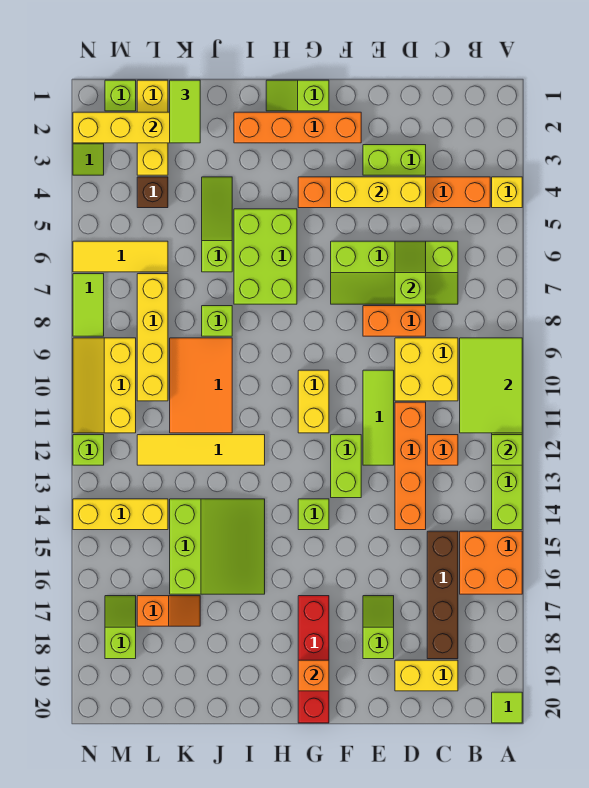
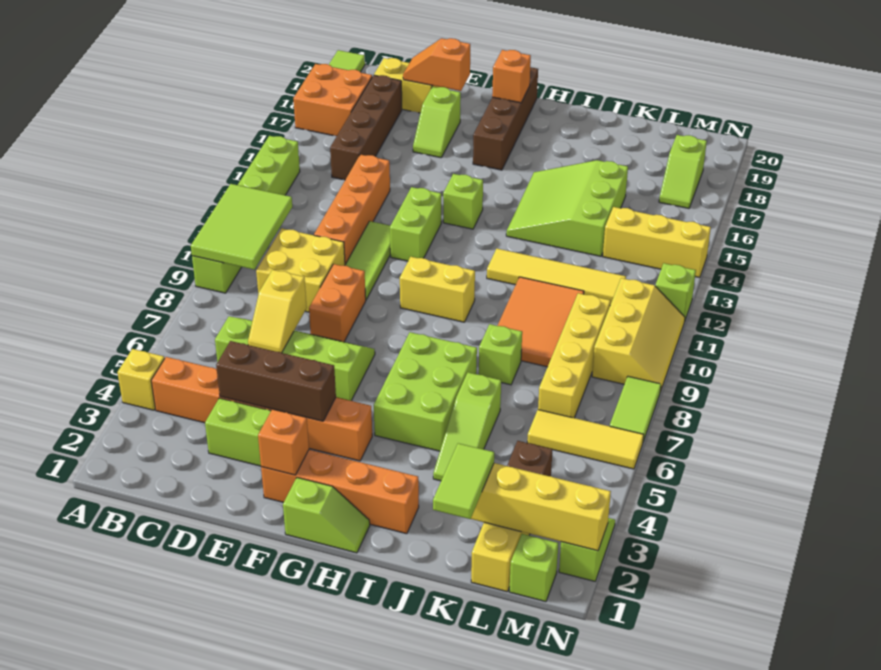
lime brick A12 level 2 -> none
orange brick A15:B16 level 1 -> orange brick A17:B18 level 1
orange brick C12 level 1 -> orange brick F2 level 2
yellow brick D4:F4 level 2 -> brown brick D4:F4 level 2
lime slope D6:D7 level 2 top 7 -> yellow slope D6:D7 level 2 top 7
orange brick D8:E8 level 1 -> orange brick E8:E9 level 1
yellow brick G10:G11 level 1 -> yellow brick G10:H10 level 1
red brick G17:G20 level 1 -> brown brick G17:G20 level 1
orange slope K17:L17 level 1 top L -> orange slope D19:E19 level 2 top E

